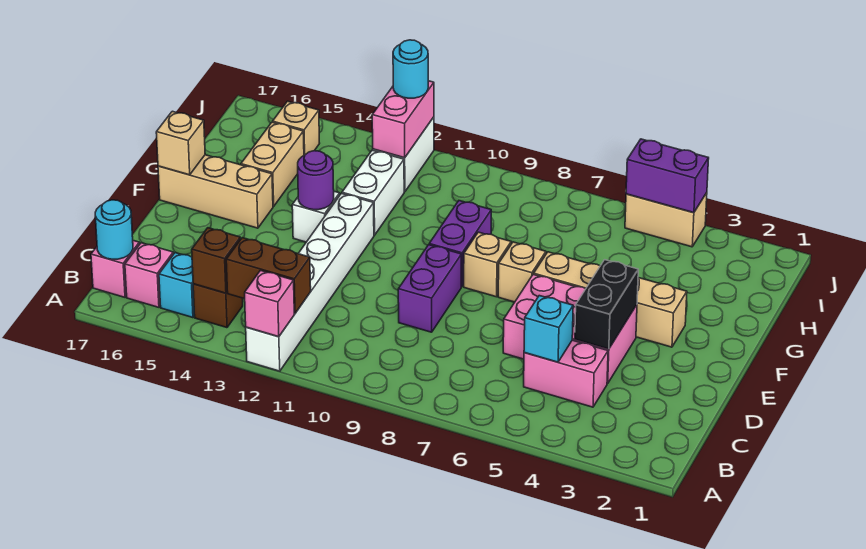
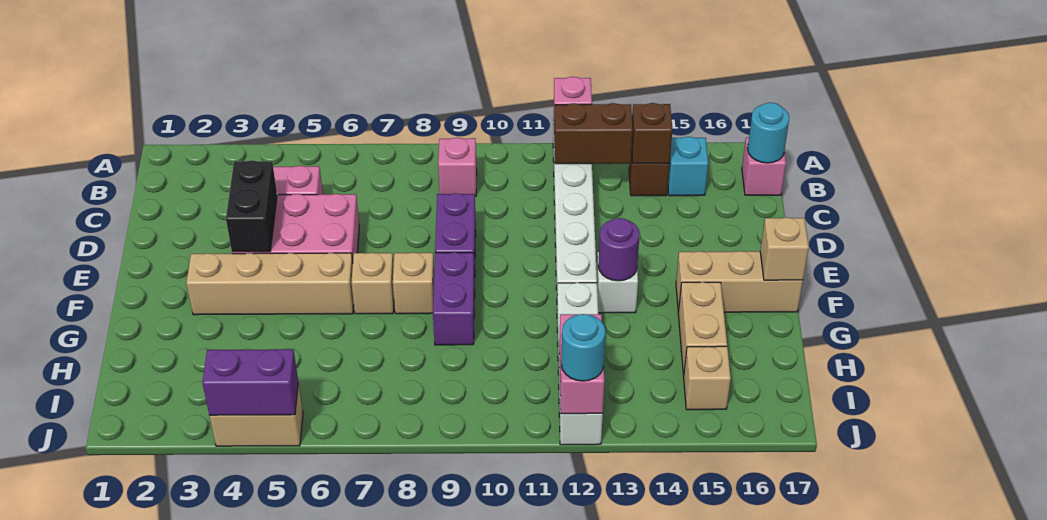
pink brick B16 level 1 -> pink brick B9 level 1
cyan brick C5 level 2 -> none

